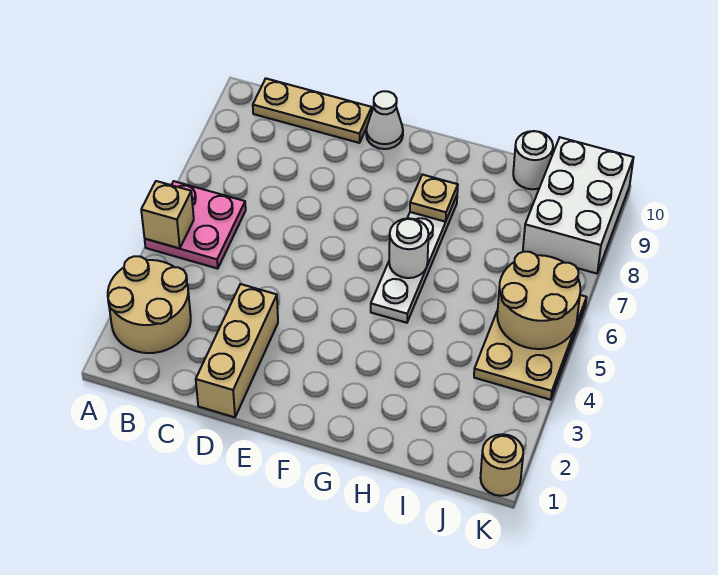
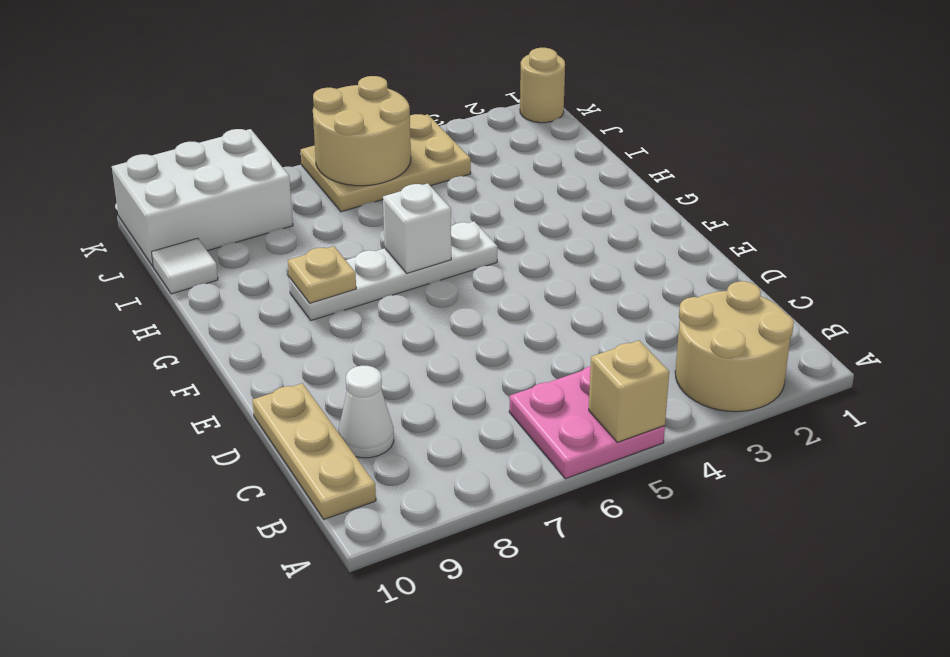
tan brick D1:D3 level 1 -> none
white cone E10 level 1 -> white cone C9 level 1
white round brick G6 level 2 -> white brick G6 level 2
white round brick I10 level 1 -> white tile I10 level 1

